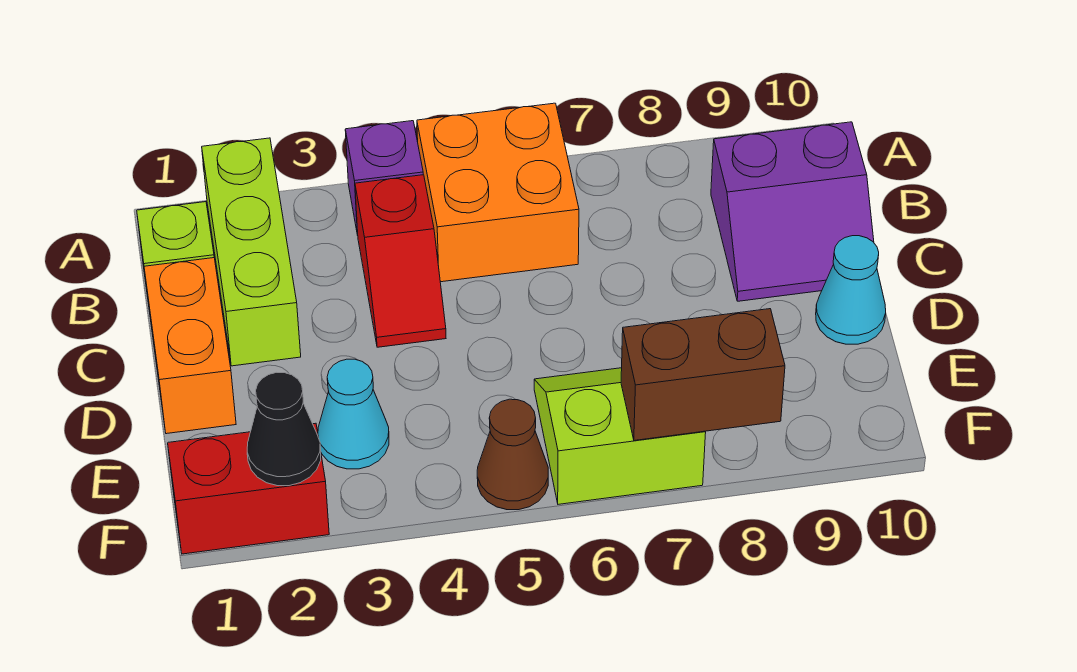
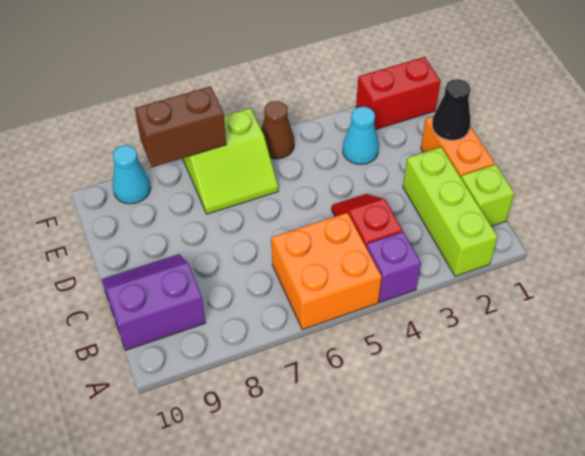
cyan cone D10 level 1 -> cyan cone F9 level 1
black cone F2 level 2 -> black cone D1 level 2

